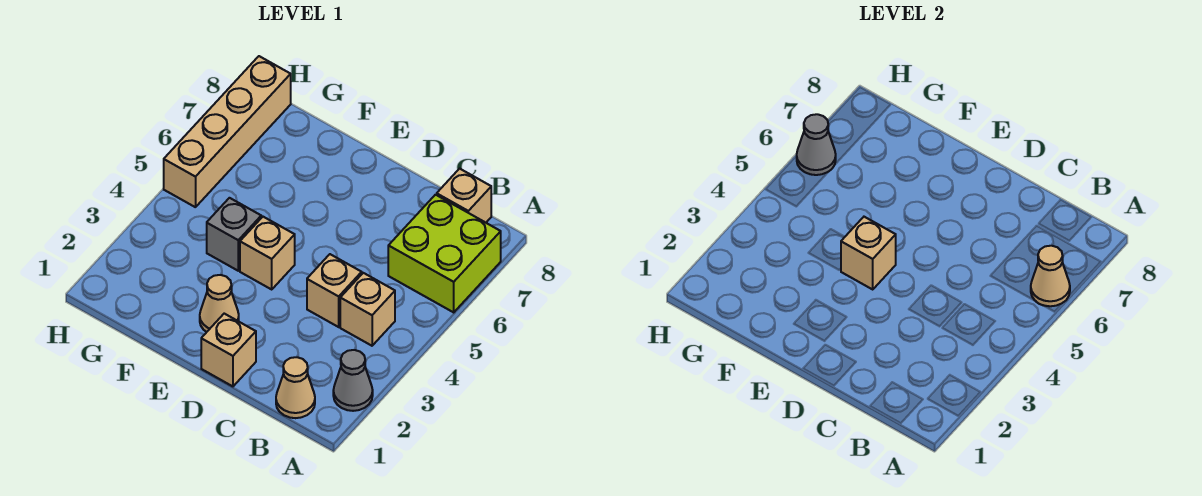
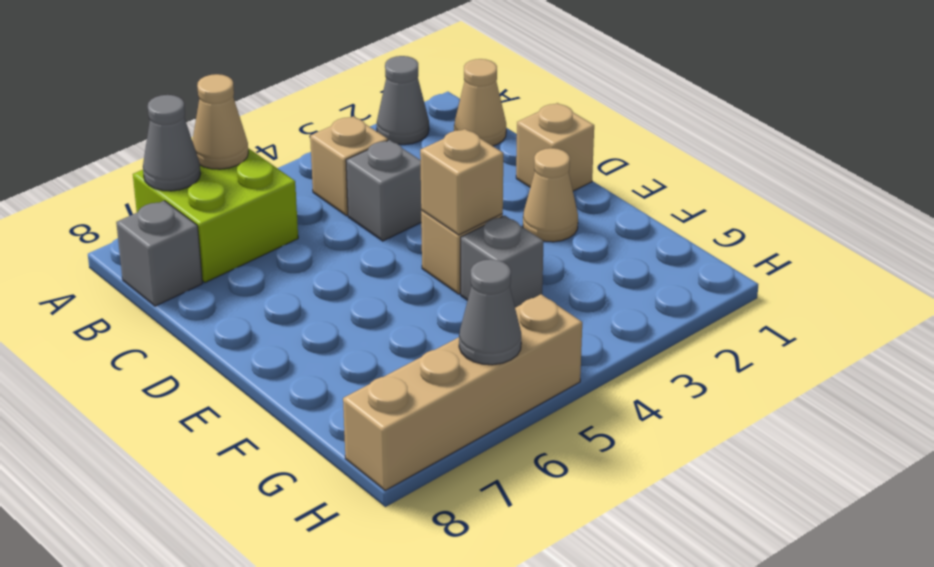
none -> grey cone A7 level 2
tan brick B8 level 1 -> grey brick B8 level 1
tan brick C4 level 1 -> grey brick C4 level 1

